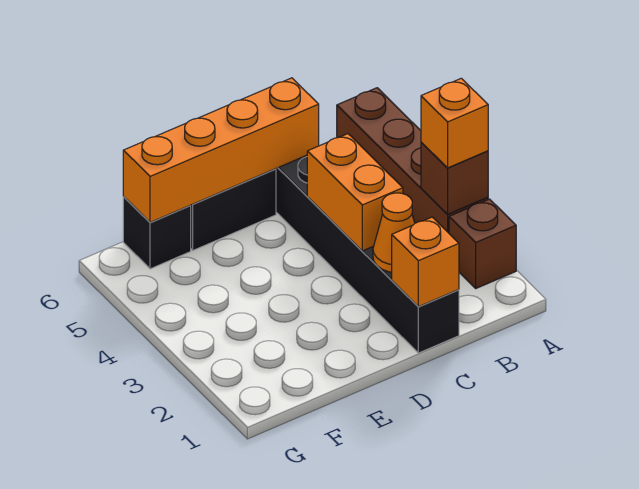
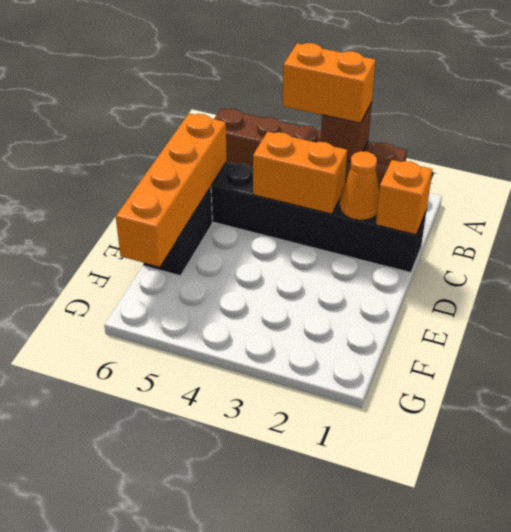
orange brick A3 level 3 -> orange brick A3:A4 level 3
black brick F6 level 1 -> none

